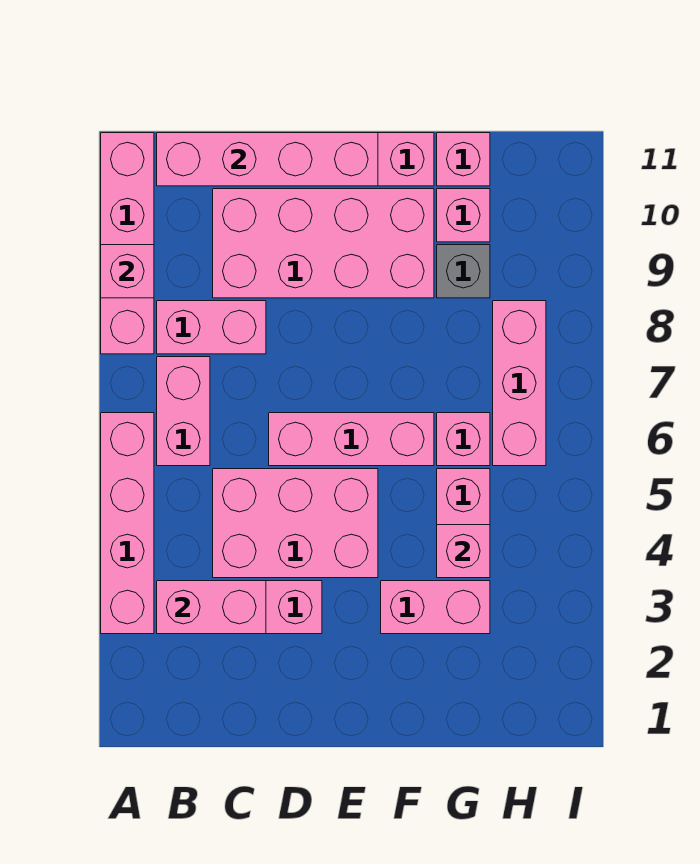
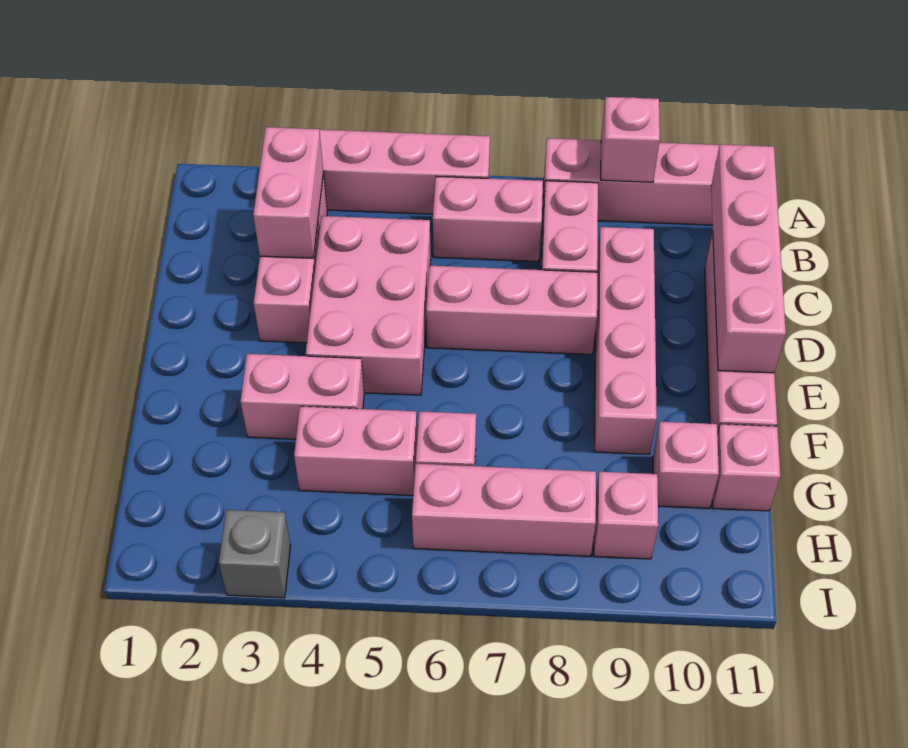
pink brick C9:F10 level 1 -> pink brick C9:F9 level 1
pink brick D6:F6 level 1 -> pink brick D6:D8 level 1
pink brick F3:G3 level 1 -> pink brick F3:F4 level 1
pink brick G4 level 2 -> pink brick H9 level 1
grey brick G9 level 1 -> grey brick I3 level 1

